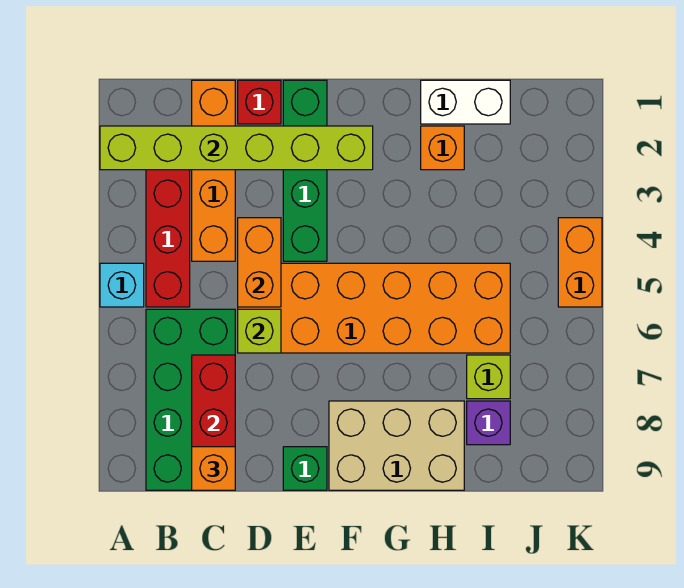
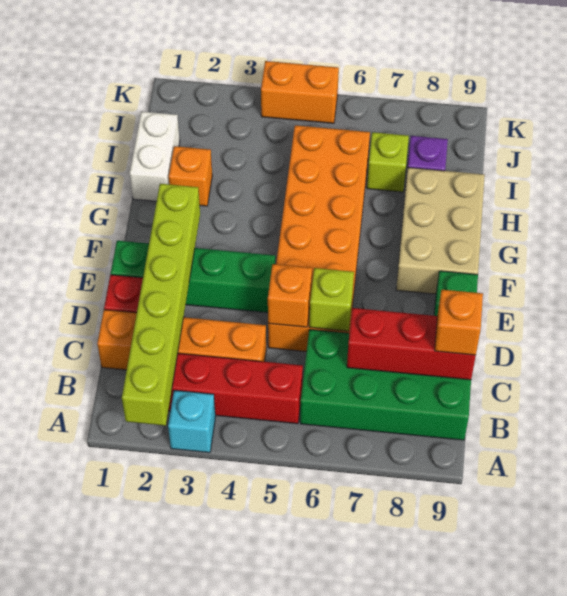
cyan brick A5 level 1 -> cyan brick A3 level 1
orange brick D4:D5 level 2 -> orange brick D5 level 2

